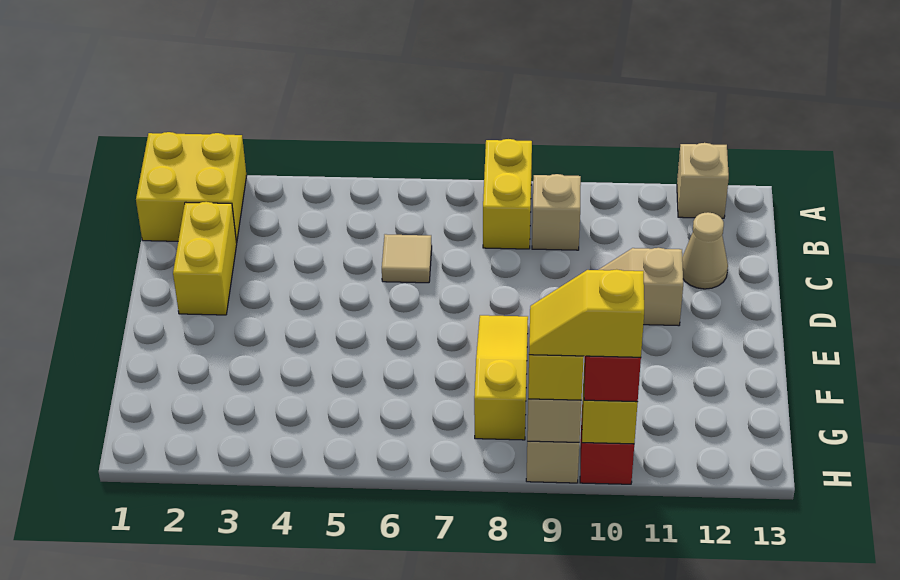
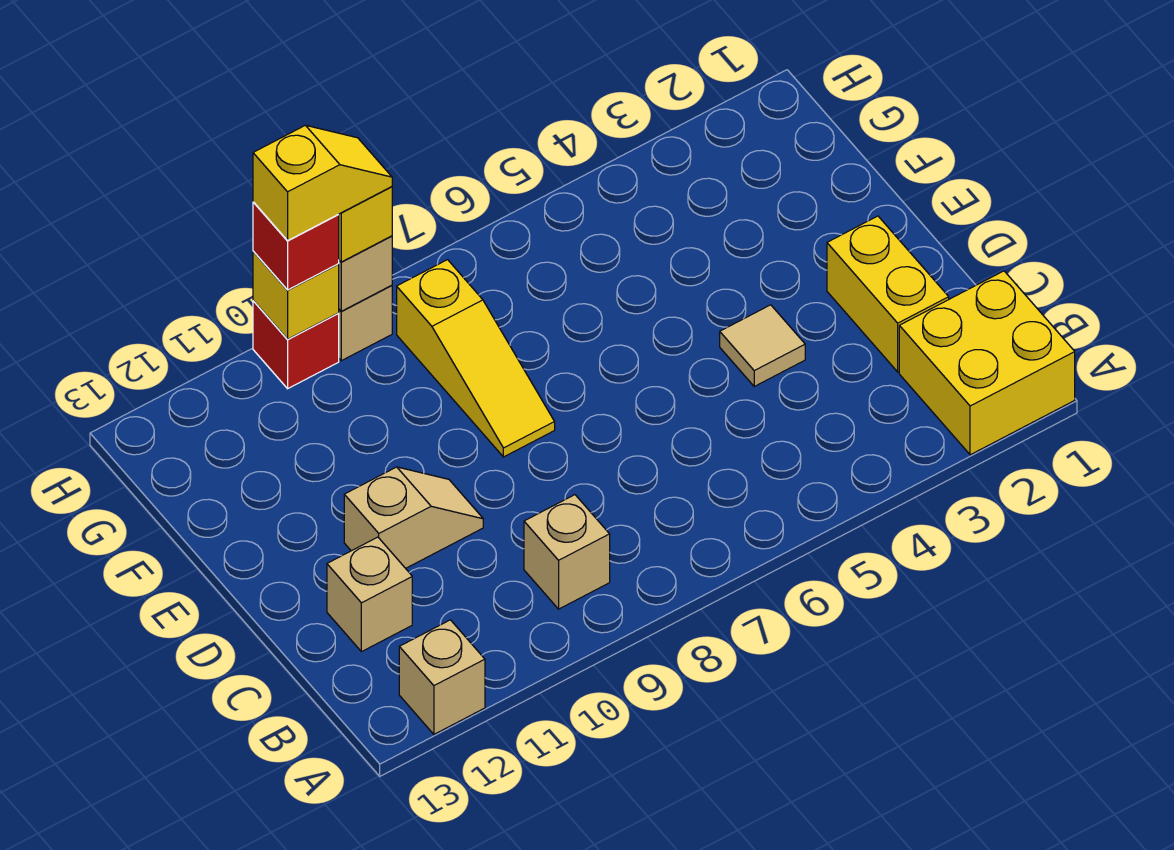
yellow brick A8:B8 level 1 -> none
tan tile C6 level 1 -> tan tile D4 level 1
tan cone C12 level 1 -> tan brick C12 level 1

